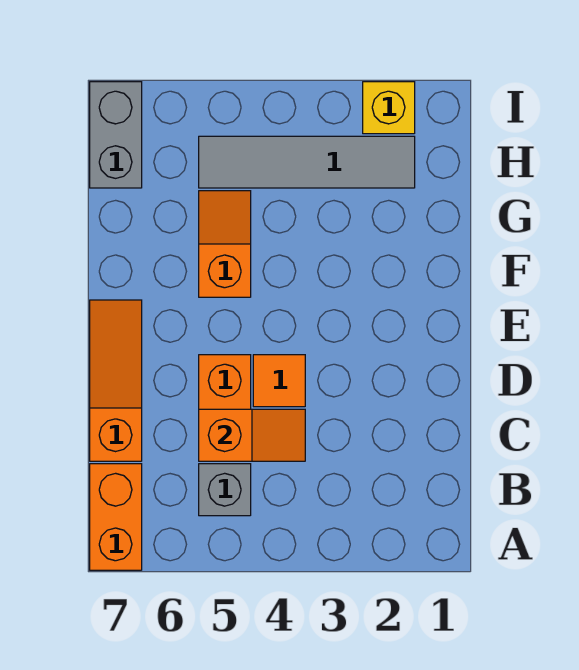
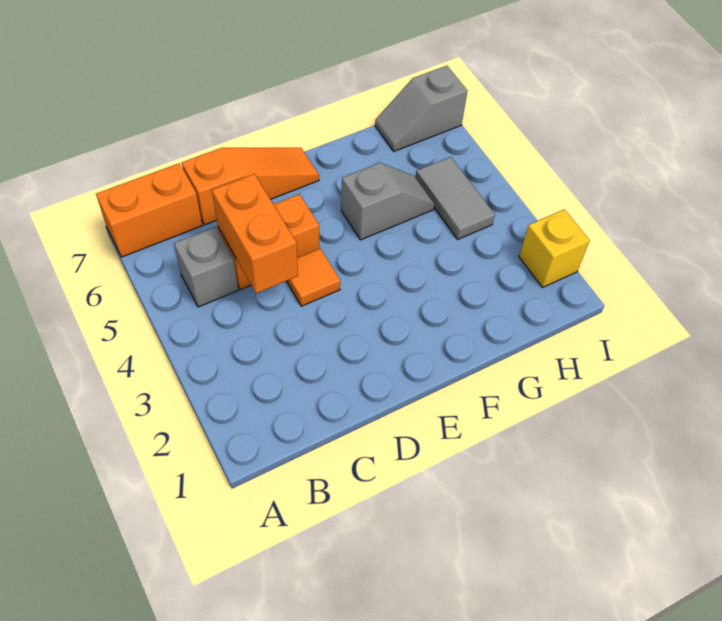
orange slope C4:C5 level 2 top 5 -> orange brick C4:C5 level 2
orange slope F5:G5 level 1 top F -> grey slope F5:G5 level 1 top F
grey tile H2:H5 level 1 -> grey tile H4:H5 level 1
grey brick H7:I7 level 1 -> grey slope H7:I7 level 1 top I

